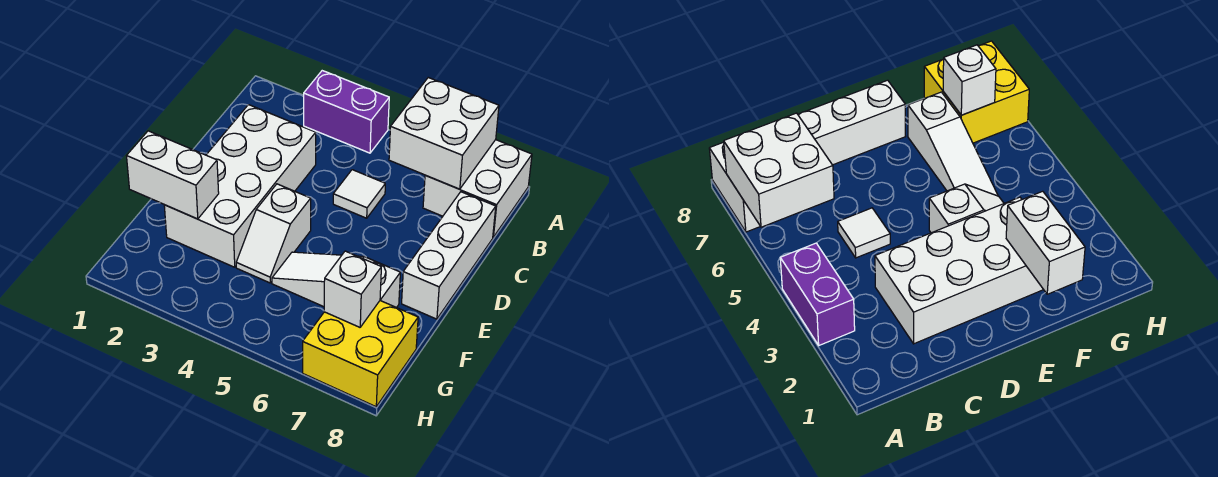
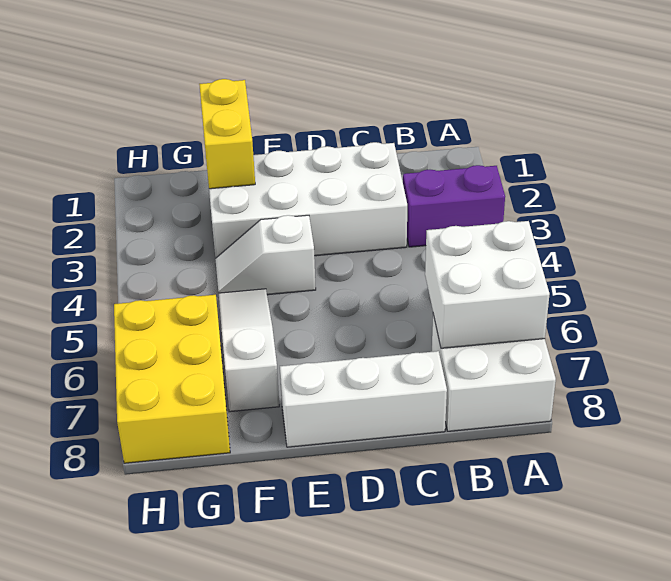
purple brick A3:A4 level 1 -> purple brick A3:B3 level 1
white tile C5 level 1 -> none
white brick F1:F2 level 2 -> yellow brick F1:F2 level 2
yellow brick G7:H8 level 1 -> yellow brick G6:H8 level 1
white brick G7 level 2 -> none

